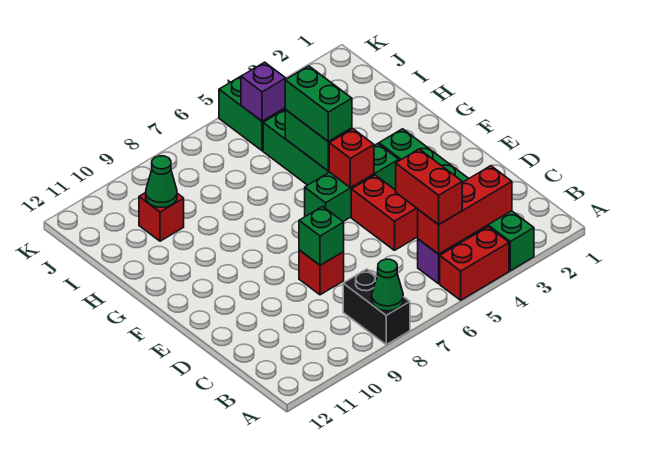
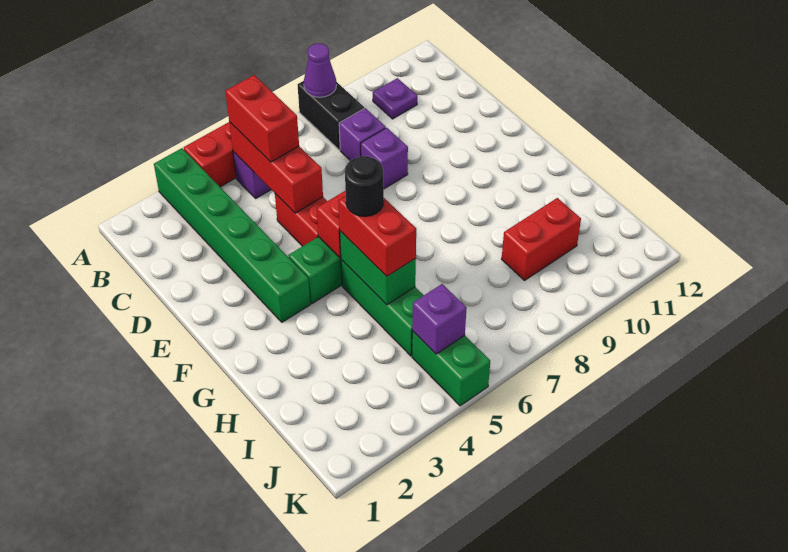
green cone A8 level 2 -> purple cone A8 level 2
red brick B3:B5 level 2 -> red brick B5:D5 level 2
none -> purple plate B10 level 1
none -> purple brick C8 level 1
red brick D8 level 1 -> purple brick D8 level 1
green brick D8 level 2 -> none
green brick G5:H5 level 3 -> red brick G5:H5 level 3
none -> black round brick G5 level 4
red brick I10 level 1 -> red brick I9:I10 level 1
green cone I10 level 2 -> none

